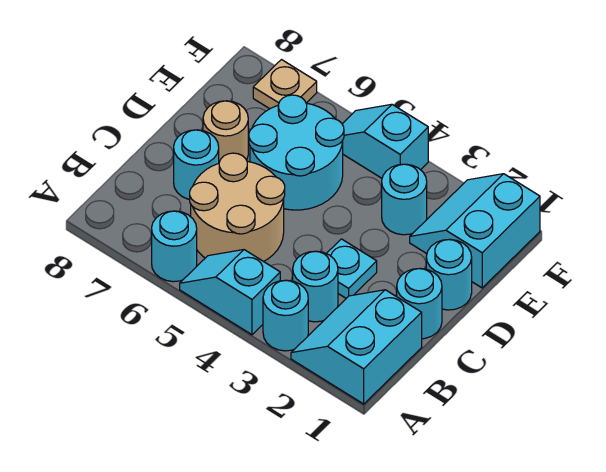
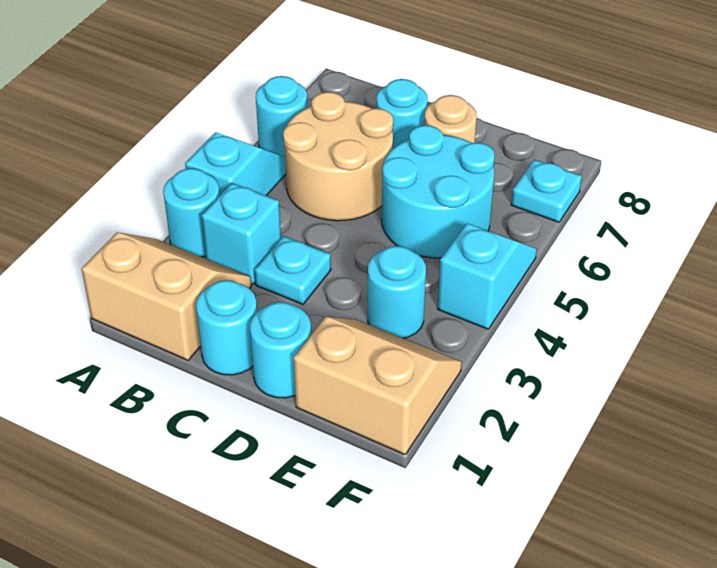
cyan slope A1:B2 level 1 top 1 -> tan slope A1:B2 level 1 top 1
cyan round brick B3 level 1 -> cyan brick B3 level 1
cyan slope E1:F2 level 1 top 1 -> tan slope E1:F2 level 1 top 1
tan plate F7 level 1 -> cyan plate F7 level 1

